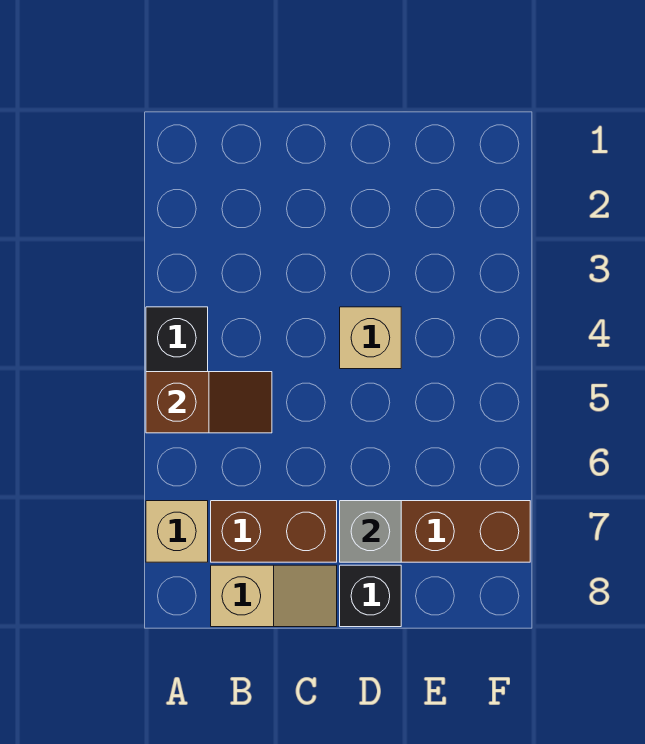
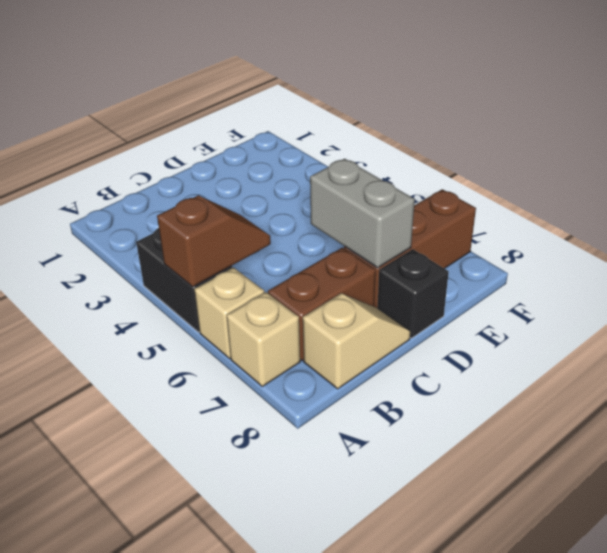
tan brick D4 level 1 -> tan brick A6 level 1
grey brick D7 level 2 -> grey brick D6:D7 level 2

